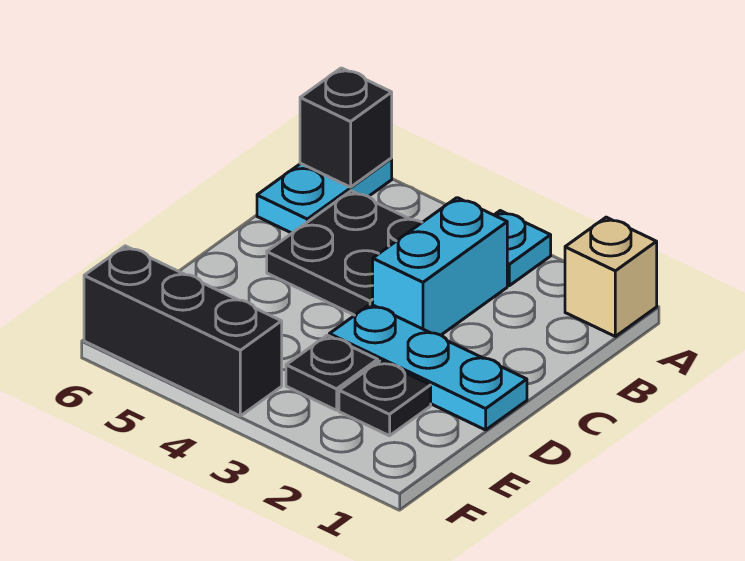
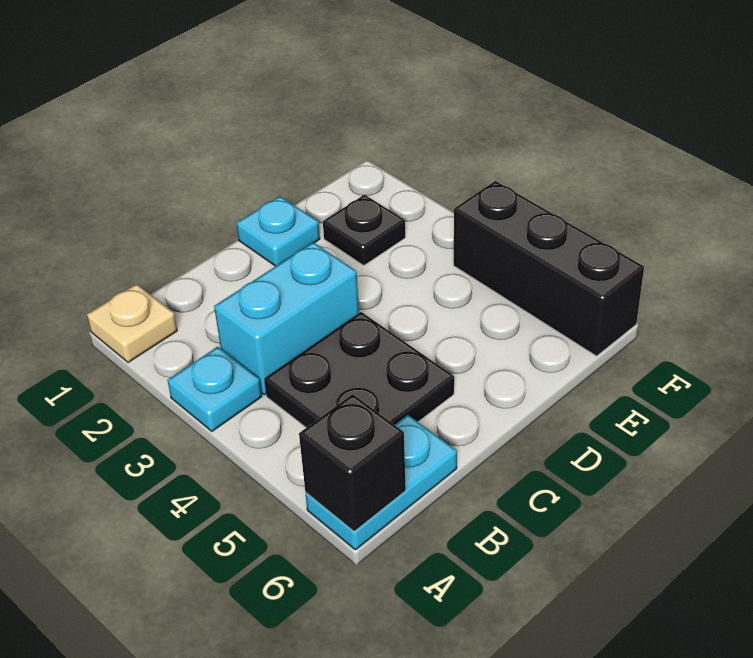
tan brick A1 level 1 -> tan plate A1 level 1
cyan plate D1:D3 level 1 -> cyan plate D1 level 1
black plate E3 level 1 -> none

